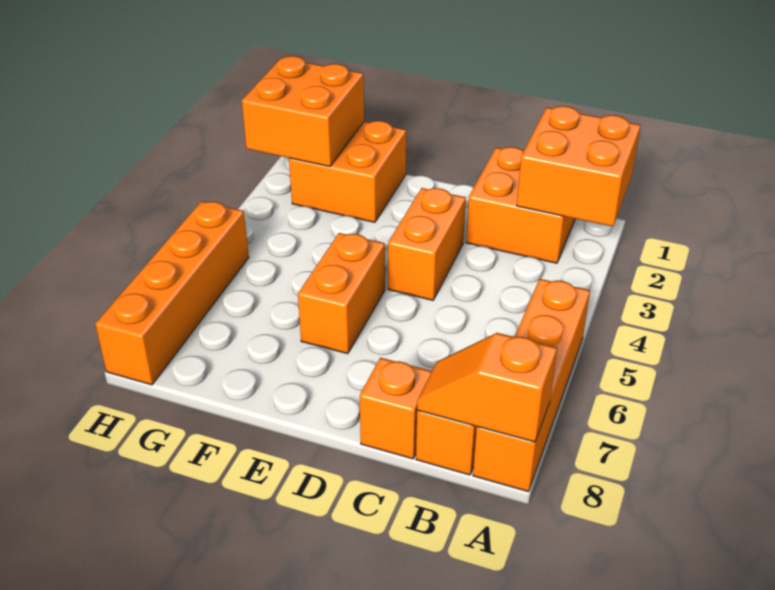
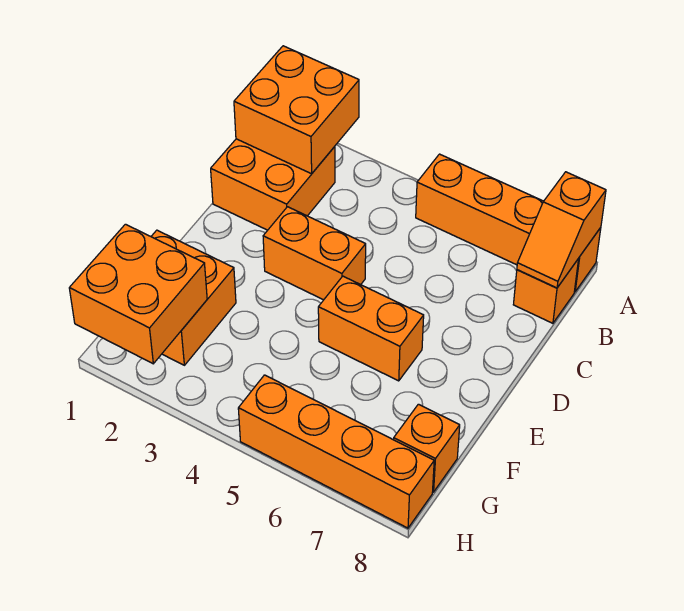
orange brick C8 level 1 -> orange brick G8 level 1

